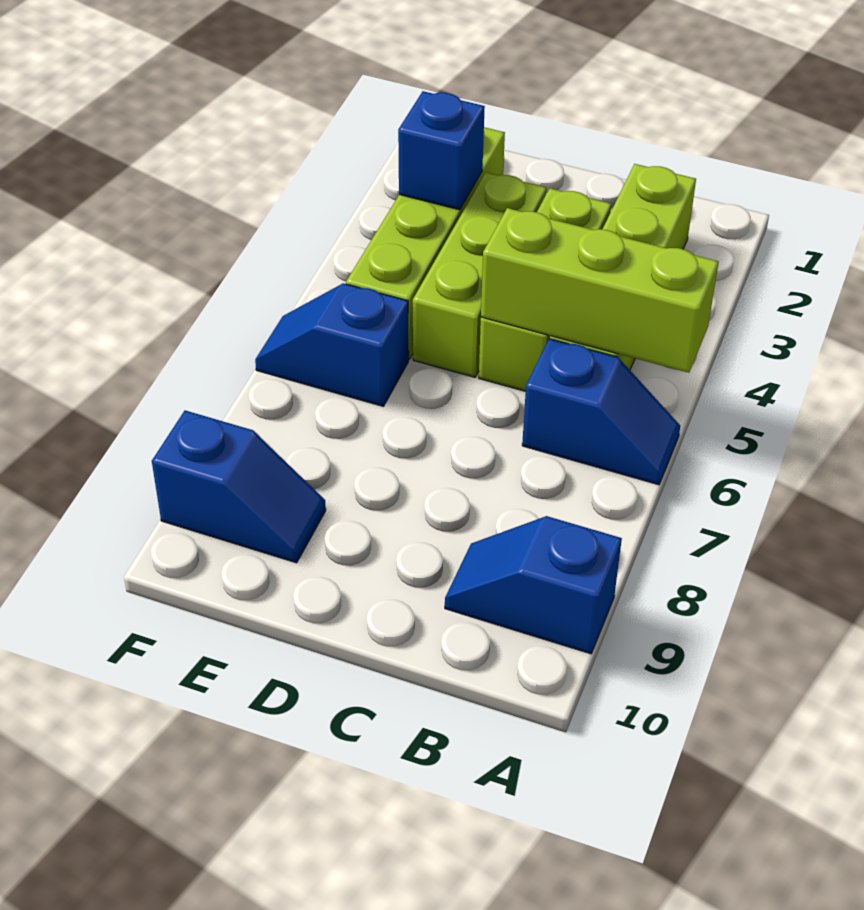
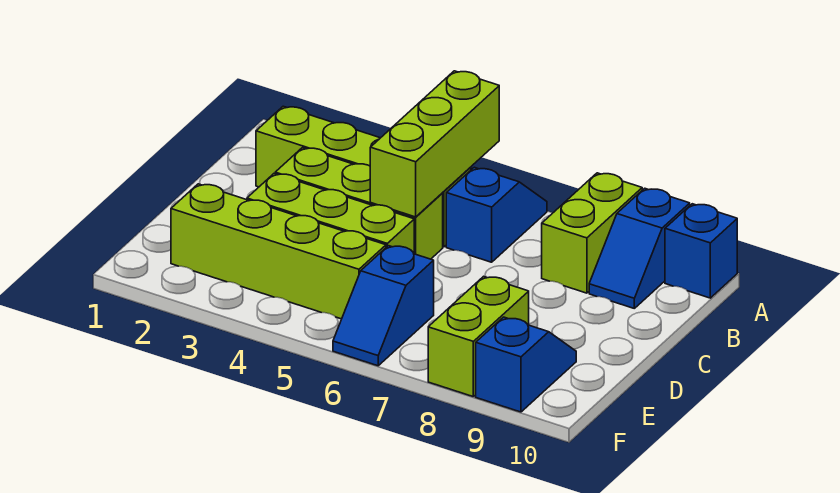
none -> lime brick A8:B8 level 1
blue brick E3 level 2 -> blue brick A10 level 1
none -> lime brick E8:F8 level 1

